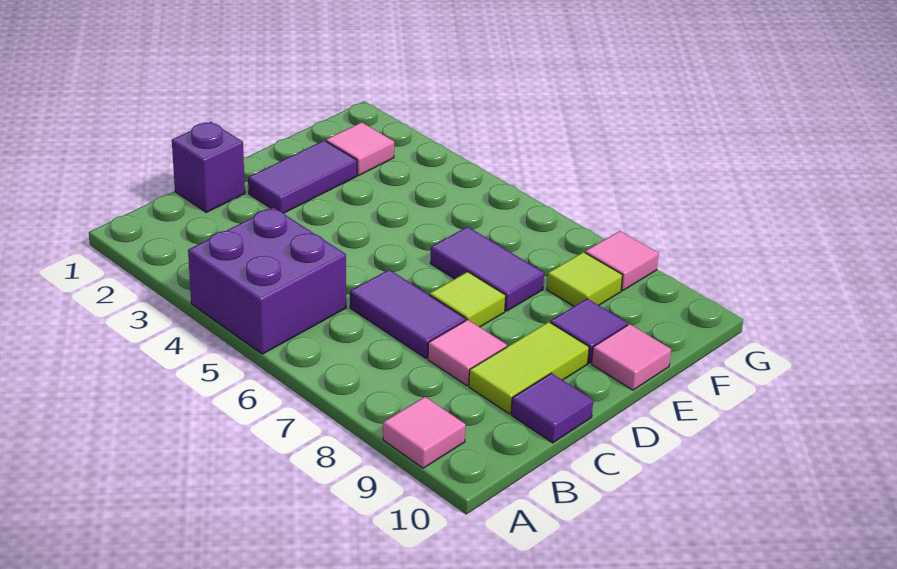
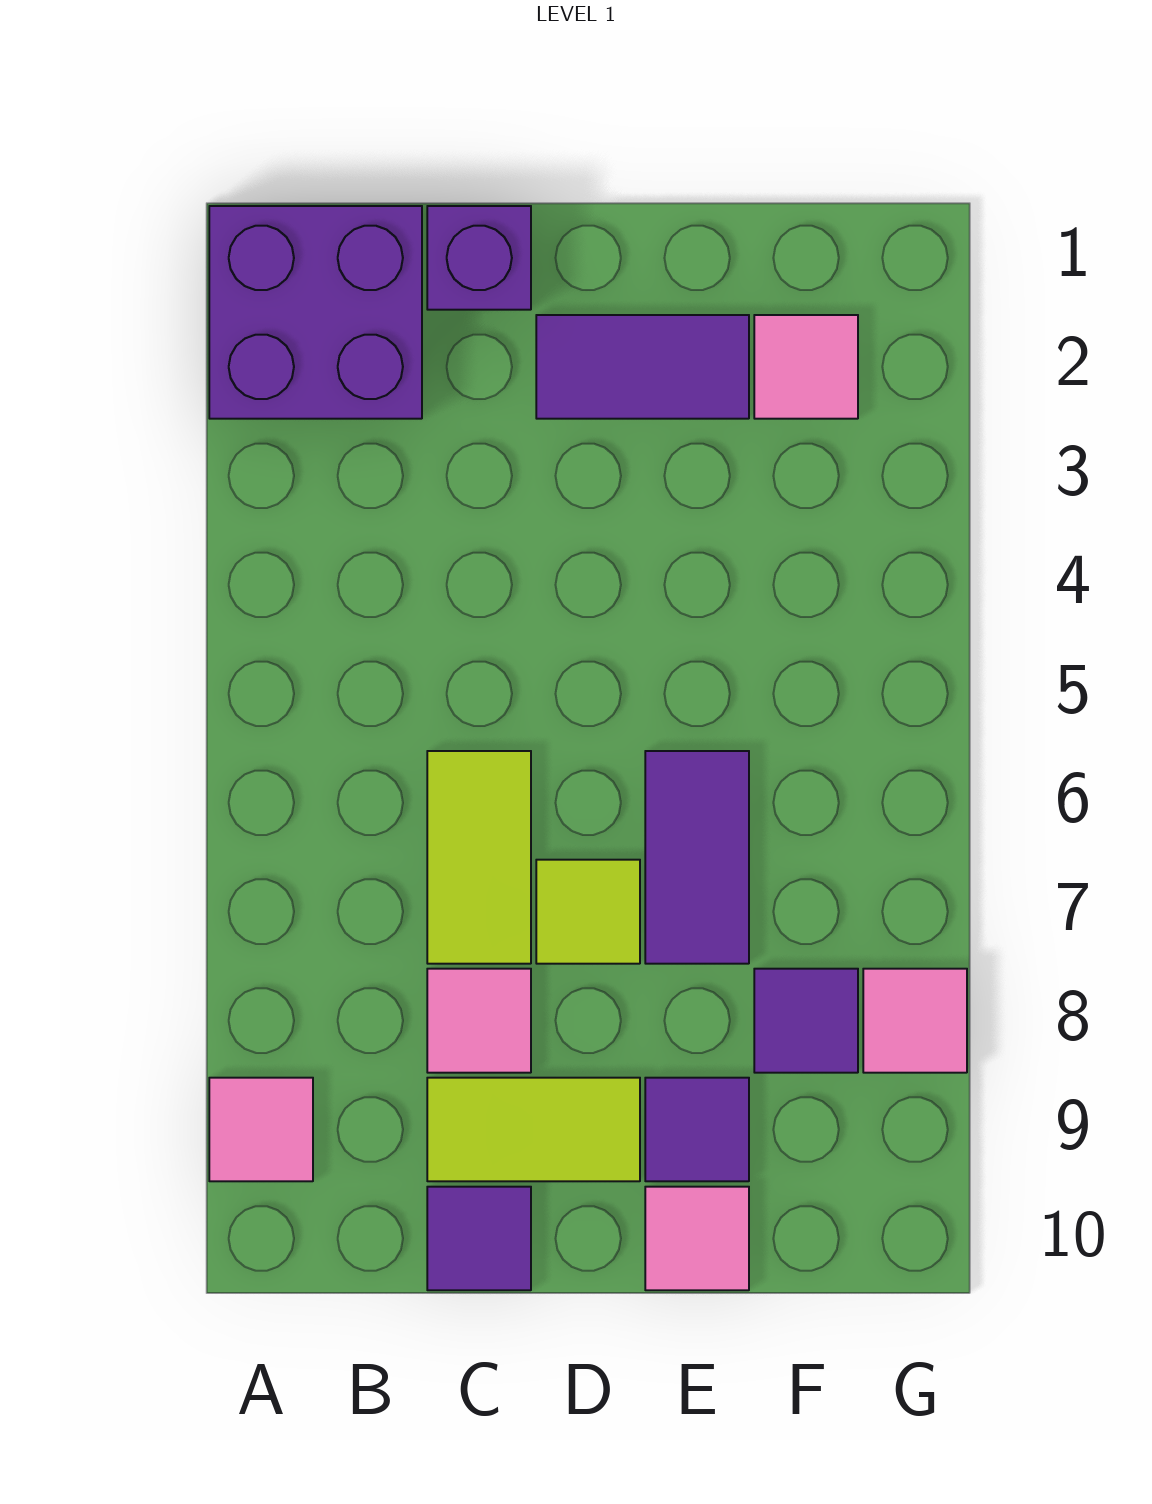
purple brick A4:B5 level 1 -> purple brick A1:B2 level 1
purple tile C6:C7 level 1 -> lime tile C6:C7 level 1
lime tile F8 level 1 -> purple tile F8 level 1

